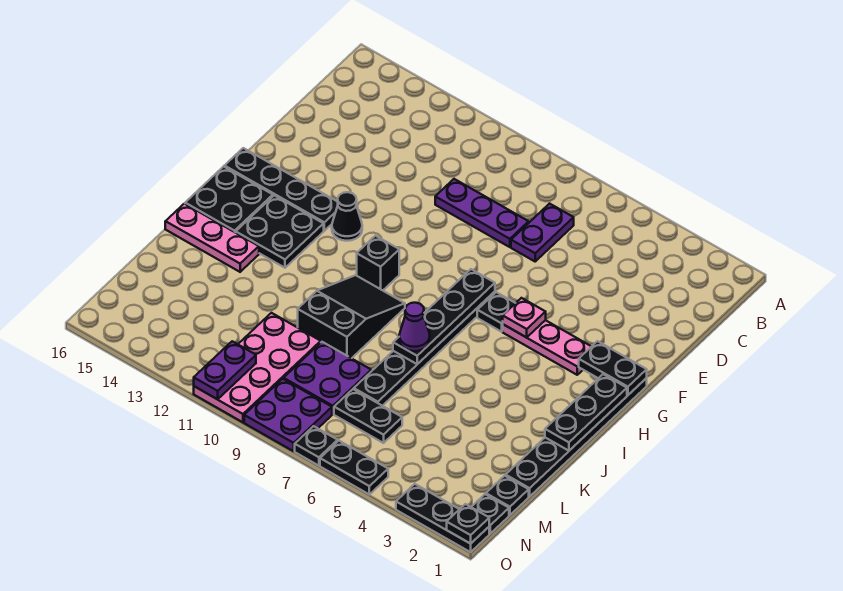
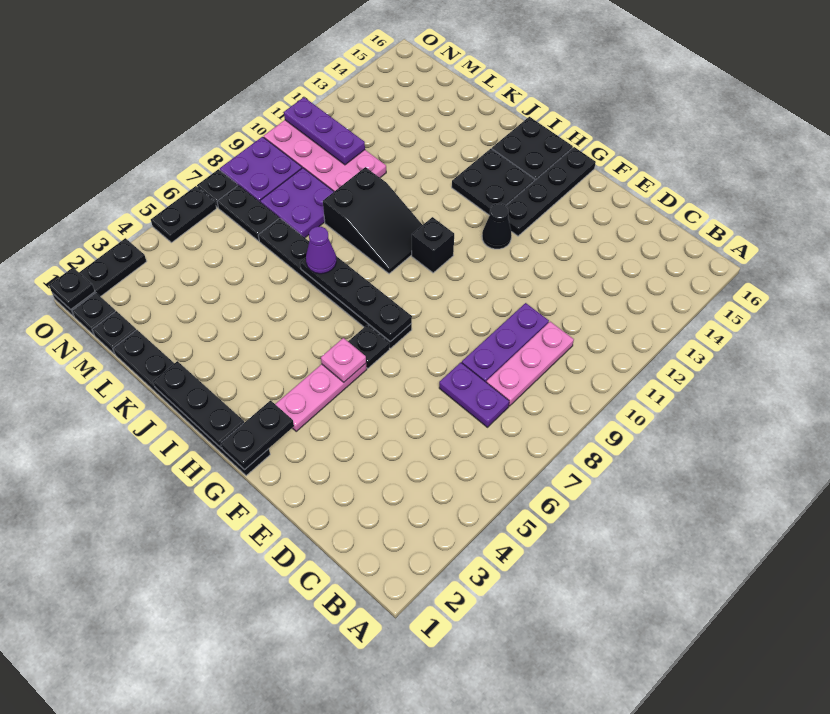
pink plate J14:J16 level 1 -> pink plate C8:C10 level 1
black plate M6:M7 level 1 -> black plate M7:N7 level 1
purple plate N11:O11 level 2 -> purple plate M11:O11 level 2

